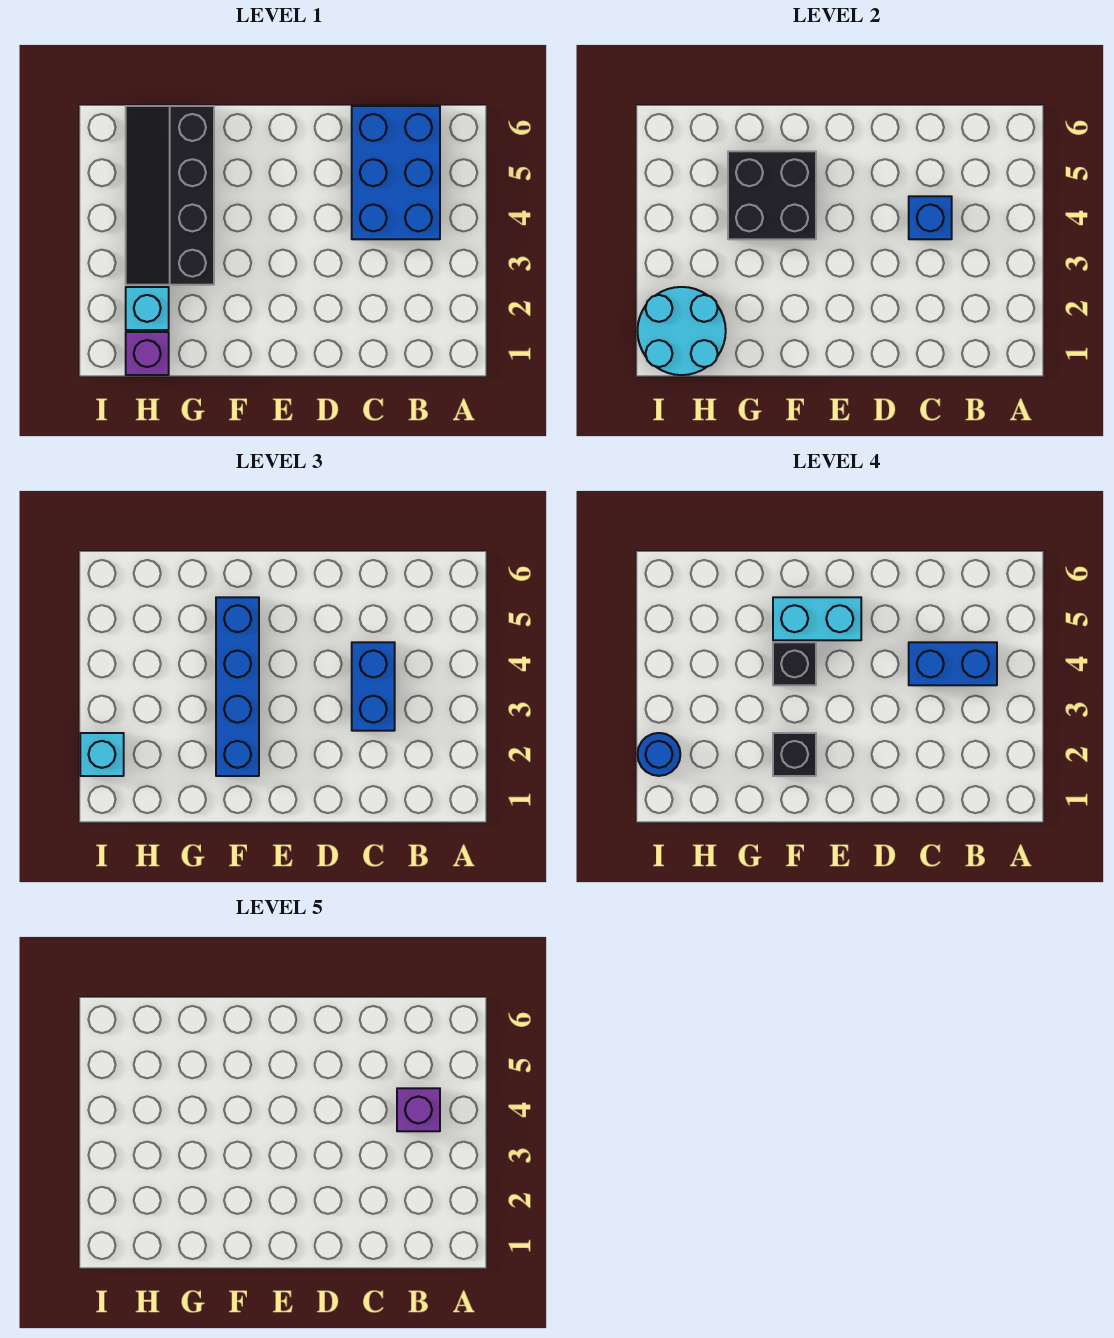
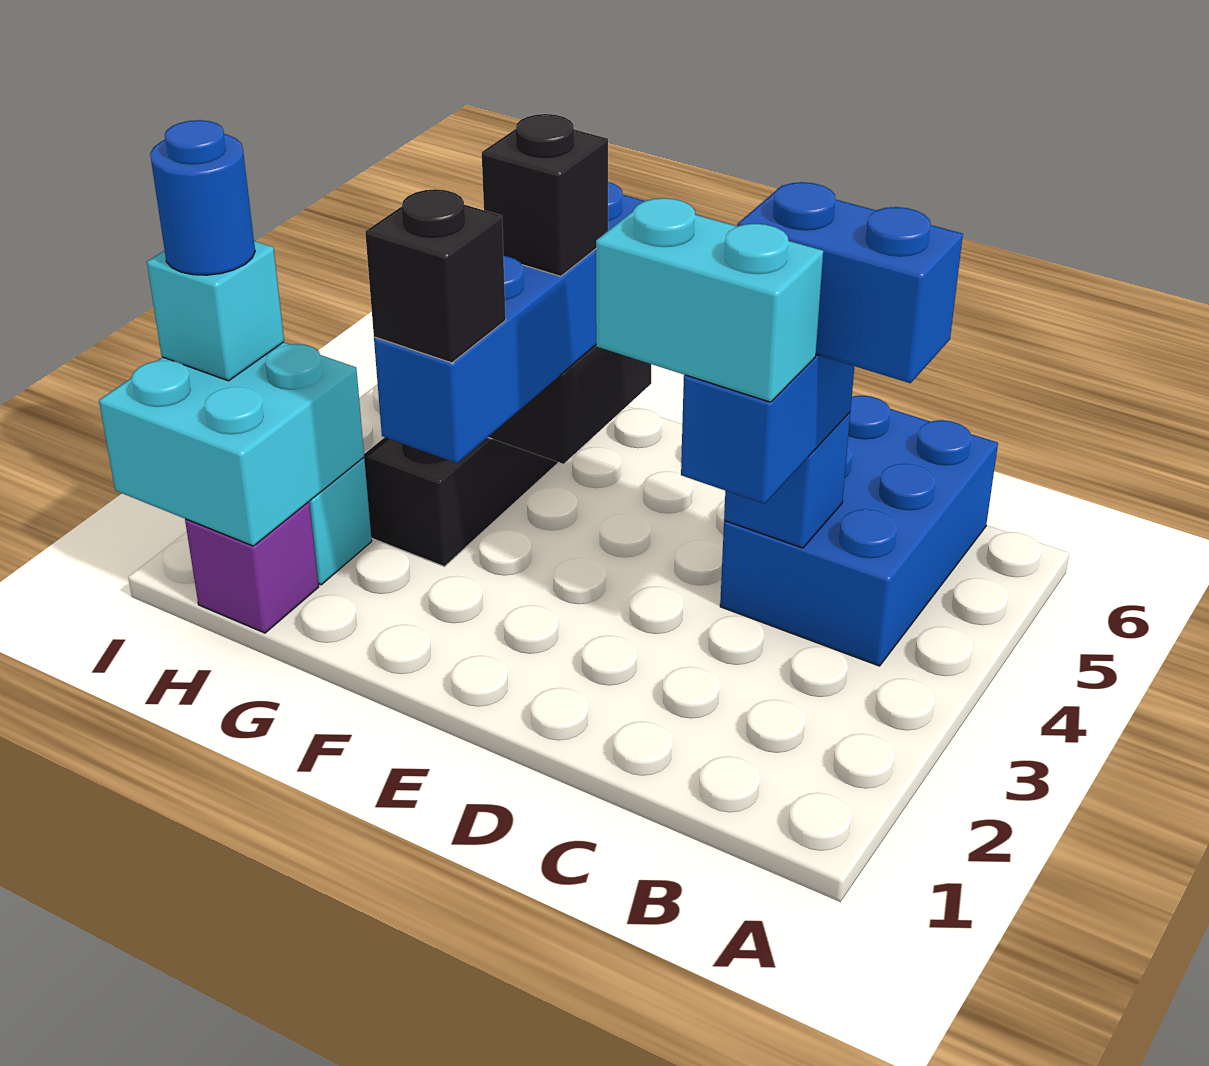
purple brick B4 level 5 -> none
cyan brick E5:F5 level 4 -> cyan brick C3:D3 level 4
cyan round brick H1:I2 level 2 -> cyan brick H1:I2 level 2

